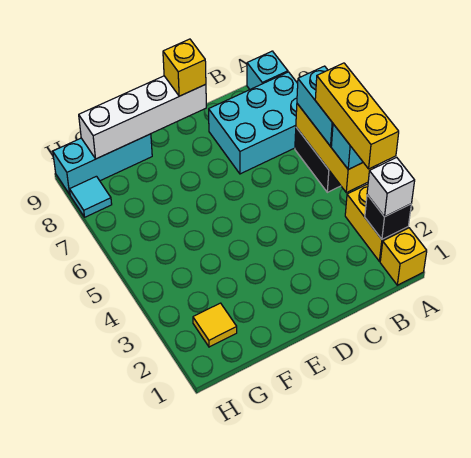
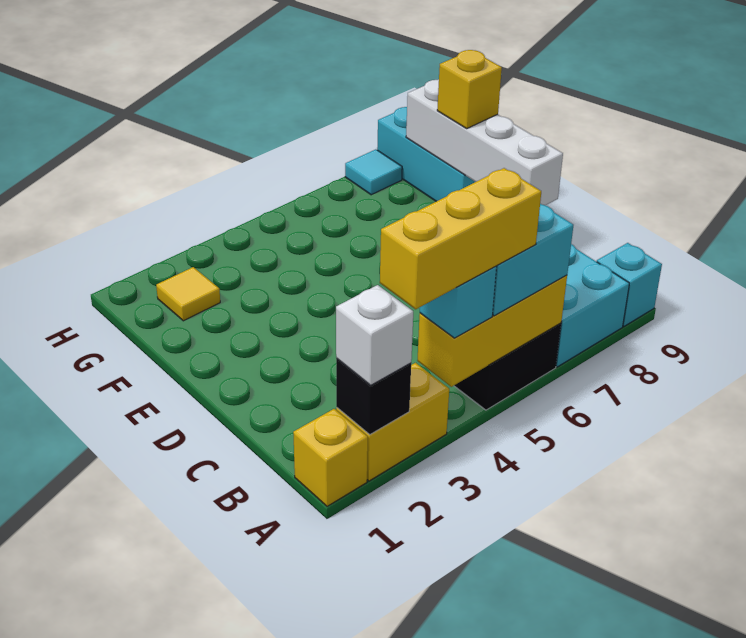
yellow brick D9 level 3 -> yellow brick F9 level 3

